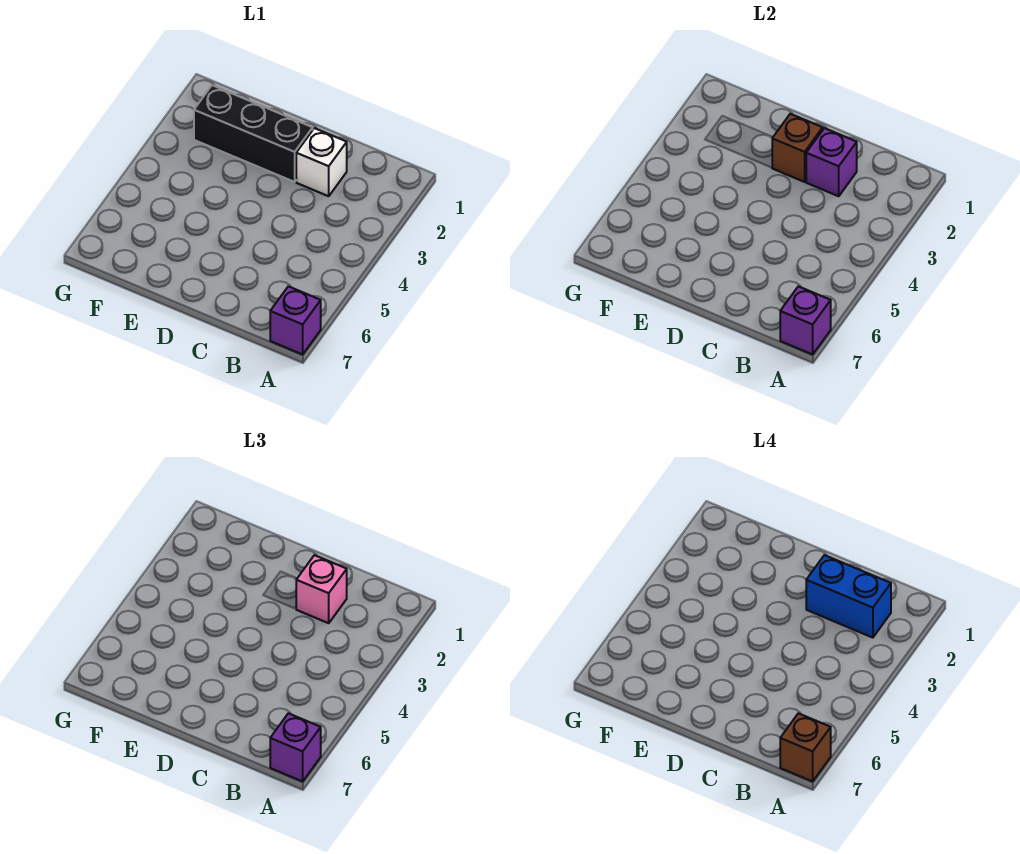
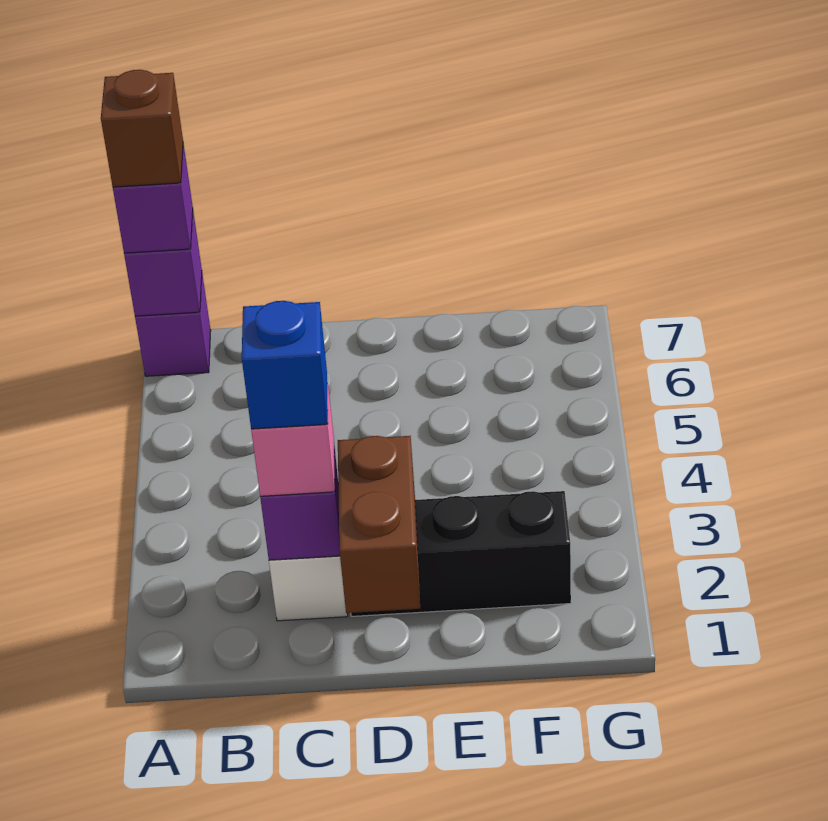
blue brick B2:C2 level 4 -> blue brick C2 level 4
brown brick D2 level 2 -> brown brick D1:D2 level 2

